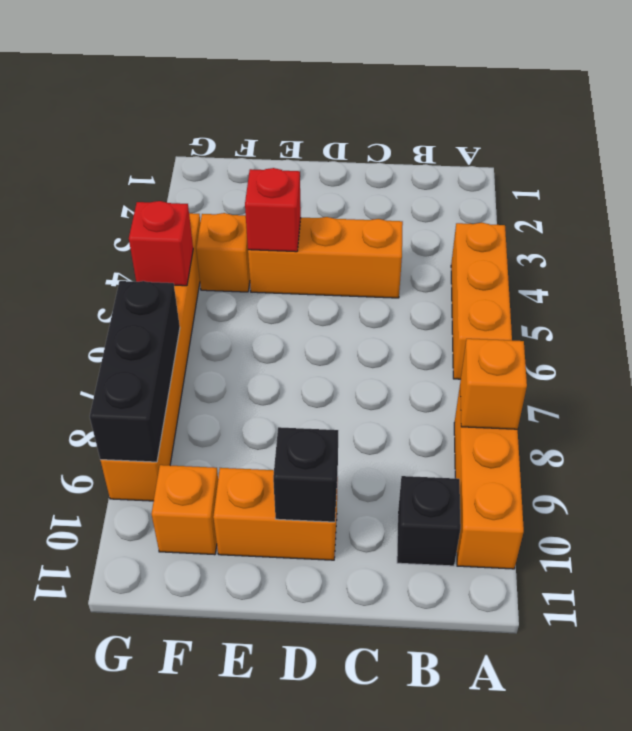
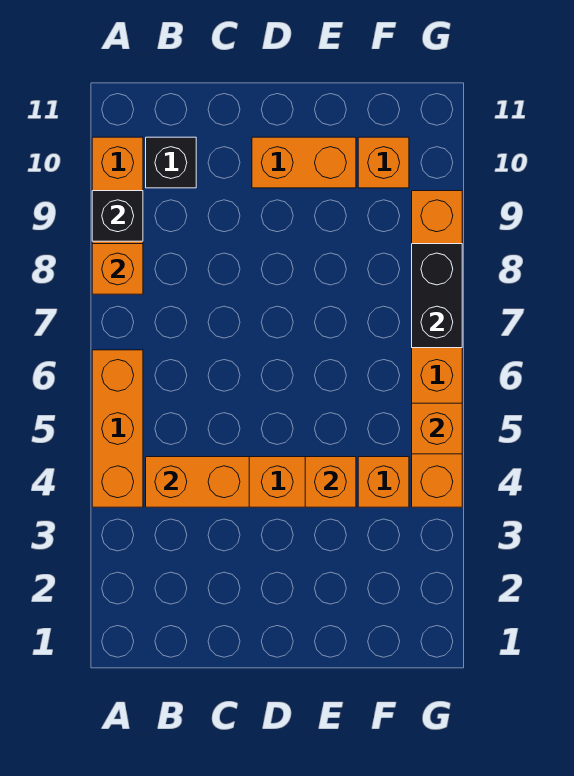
none -> orange brick B4:C4 level 2
black brick D10 level 2 -> black brick A9 level 2
red brick E4 level 2 -> orange brick E4 level 2
red brick G5 level 2 -> orange brick G5 level 2
black brick G7:G9 level 2 -> black brick G7:G8 level 2

